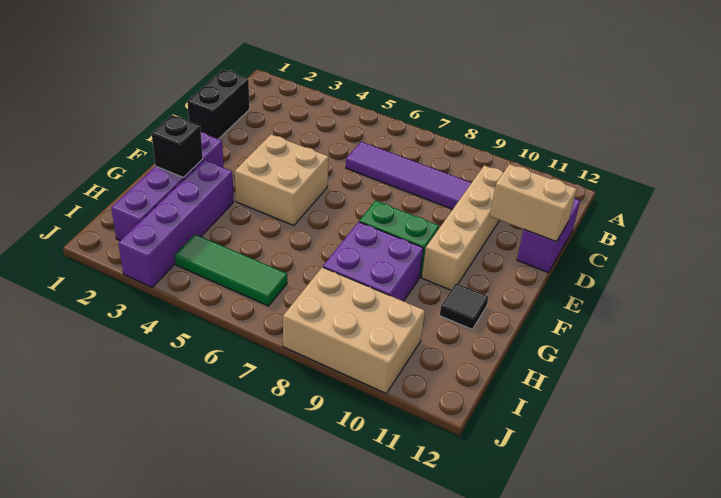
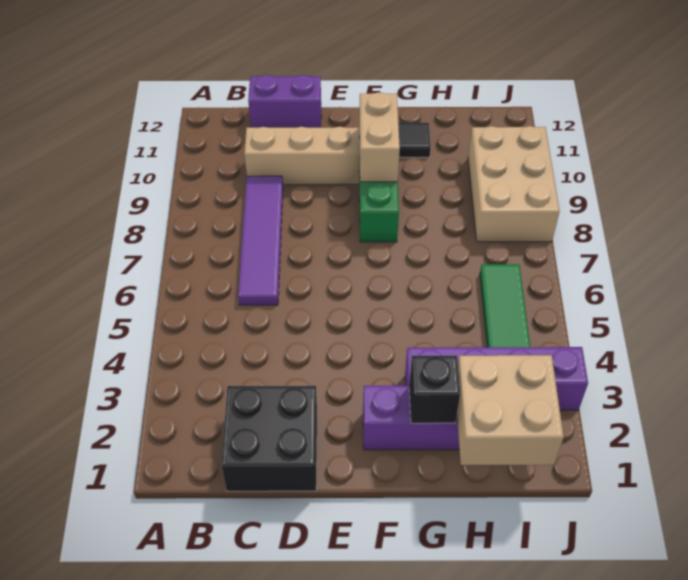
black brick C1:D1 level 1 -> black brick C1:D2 level 1
tan brick D11:D12 level 2 -> tan brick F9:F10 level 2
tan brick E4:F5 level 1 -> tan brick H1:I2 level 2
purple brick G8:H9 level 1 -> none

